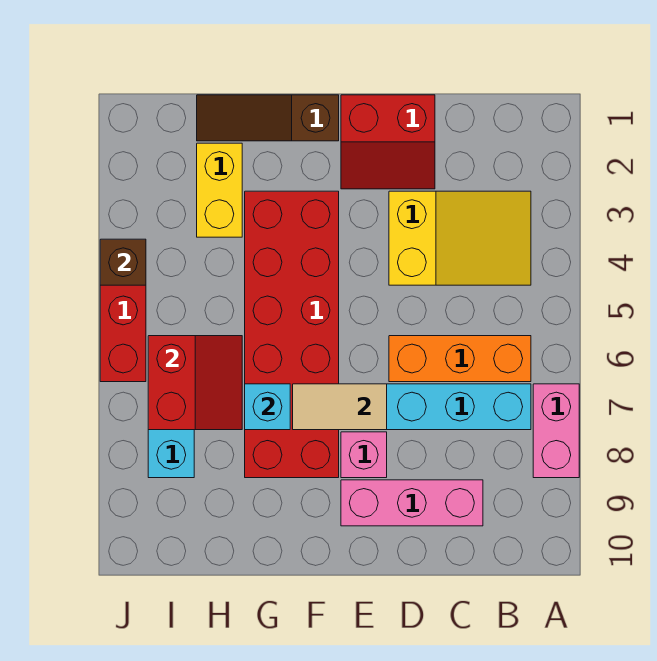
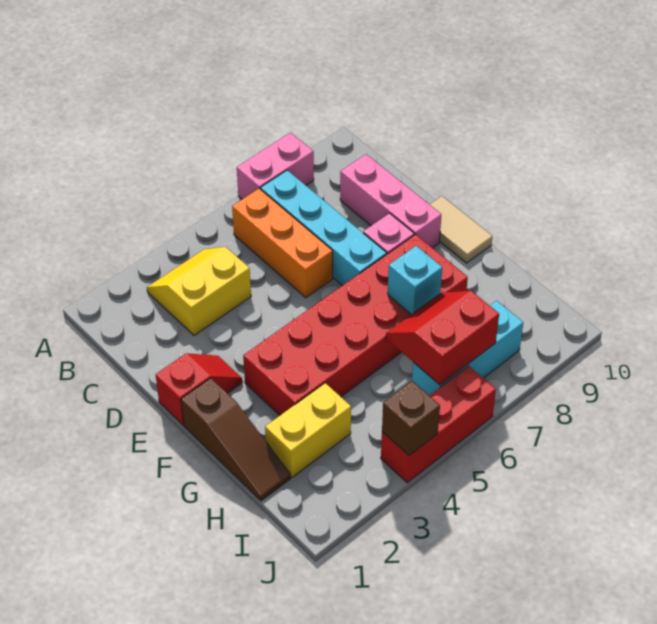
yellow slope B3:D4 level 1 top D -> yellow slope B3:C4 level 1 top C
red slope D1:E2 level 1 top 1 -> red slope E1:E2 level 1 top 1
tan tile E7:F7 level 2 -> tan tile E10:F10 level 1

